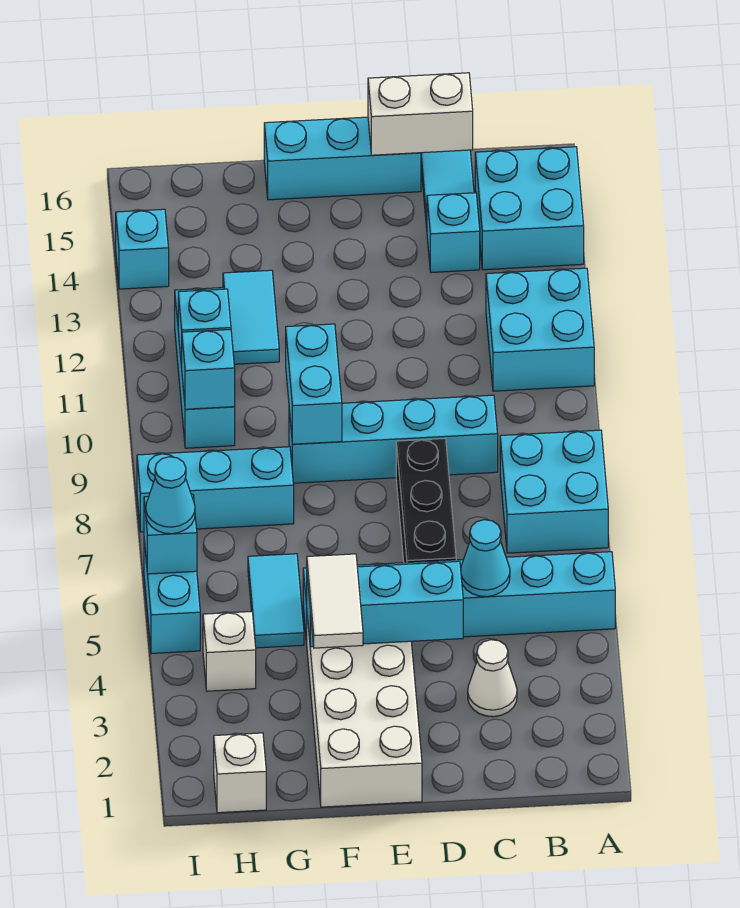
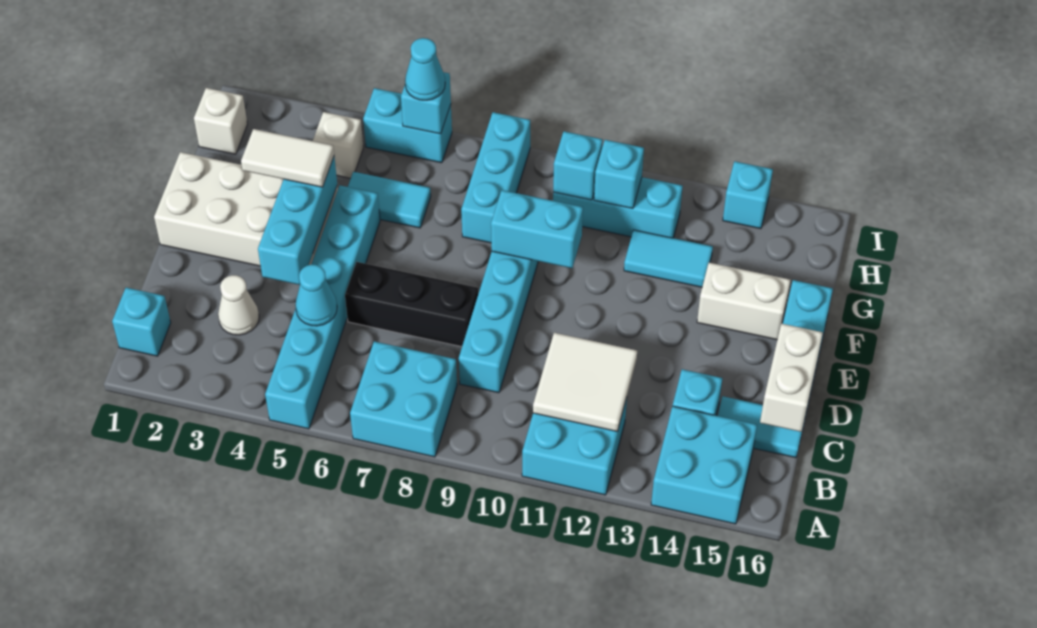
none -> cyan brick B1 level 1
none -> white tile B11:C12 level 2
none -> white brick F14:F15 level 1

